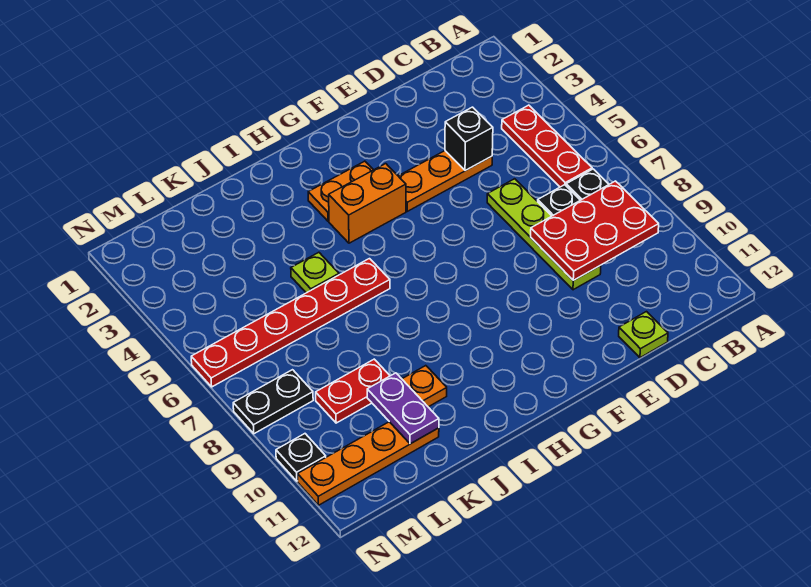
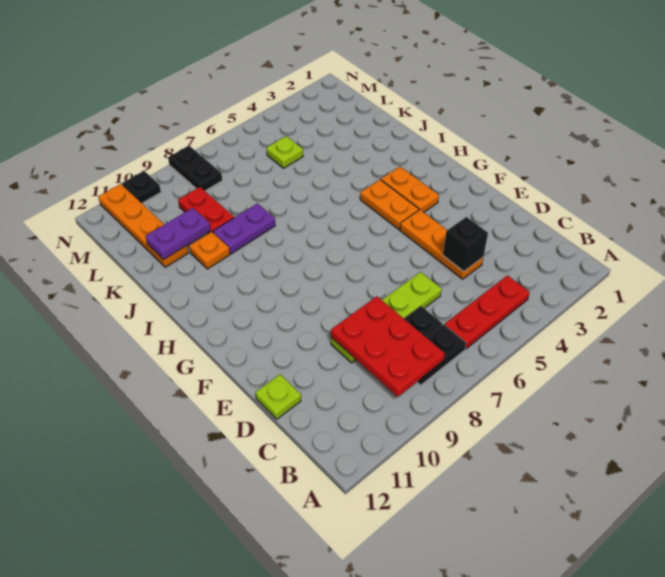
orange brick G4:H4 level 1 -> orange plate G4:H4 level 1
red plate I6:N6 level 1 -> none
lime plate J5 level 1 -> lime plate L5 level 1
none -> purple plate J8:J9 level 1

